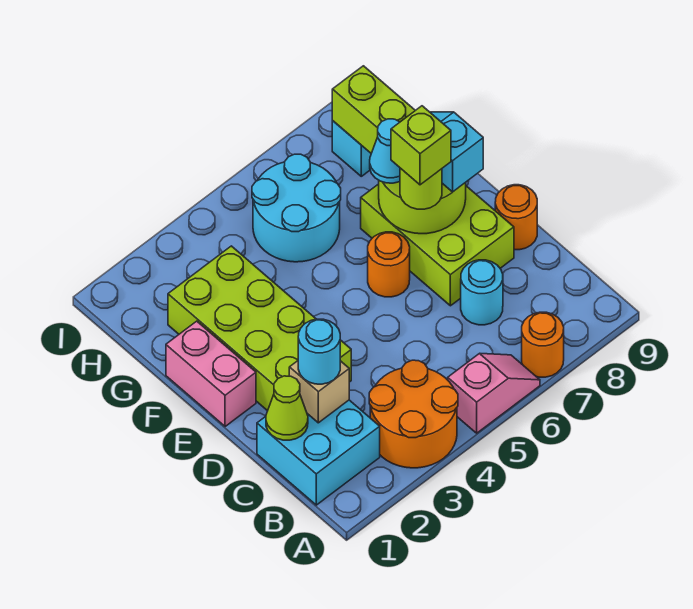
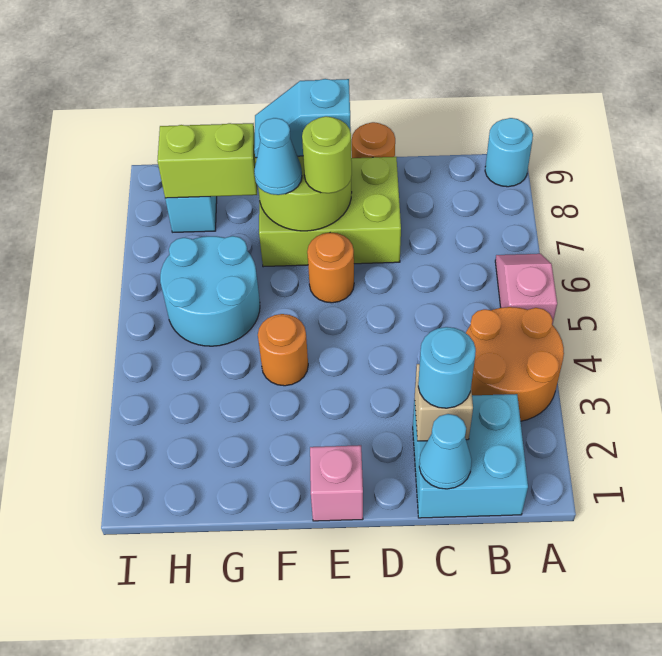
orange round brick A7 level 1 -> orange round brick F4 level 1
lime cone C1 level 2 -> cyan cone C1 level 2
cyan round brick C7 level 1 -> cyan round brick A9 level 1
lime brick D2:G3 level 1 -> none
pink brick E1:F1 level 1 -> pink brick E1 level 1
lime brick E7 level 4 -> none

